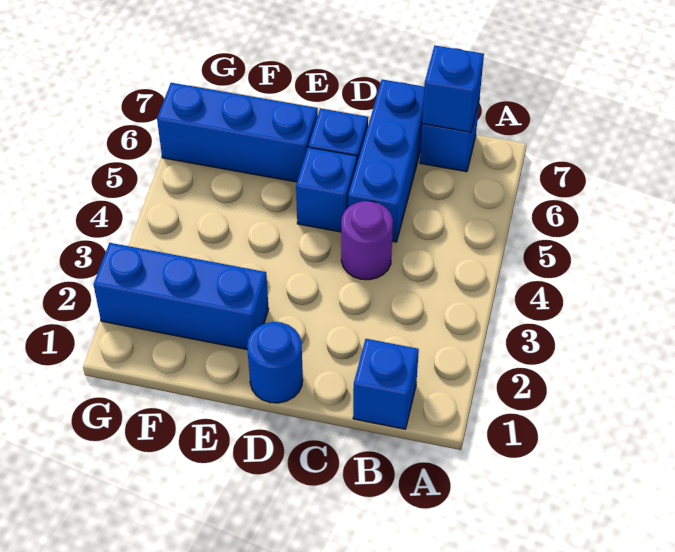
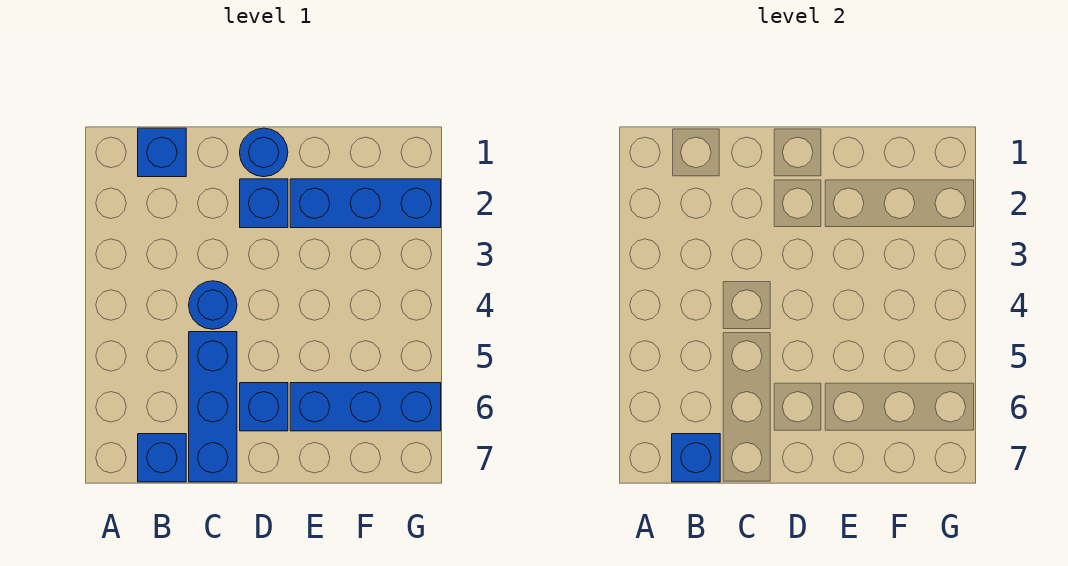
purple round brick C4 level 1 -> blue round brick C4 level 1
blue brick D5 level 1 -> blue brick D2 level 1

